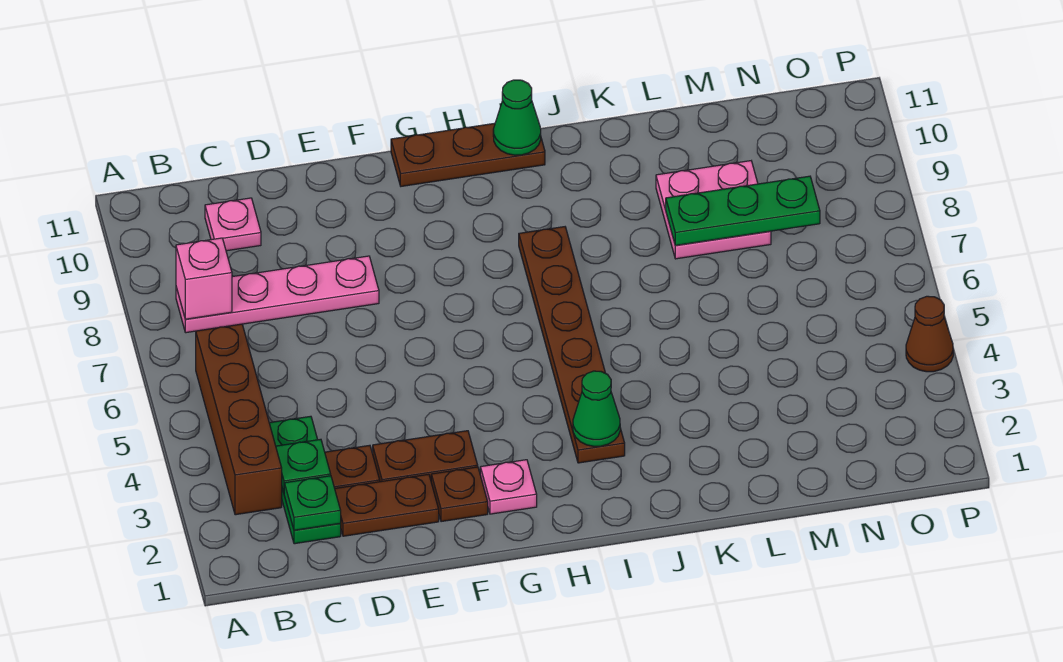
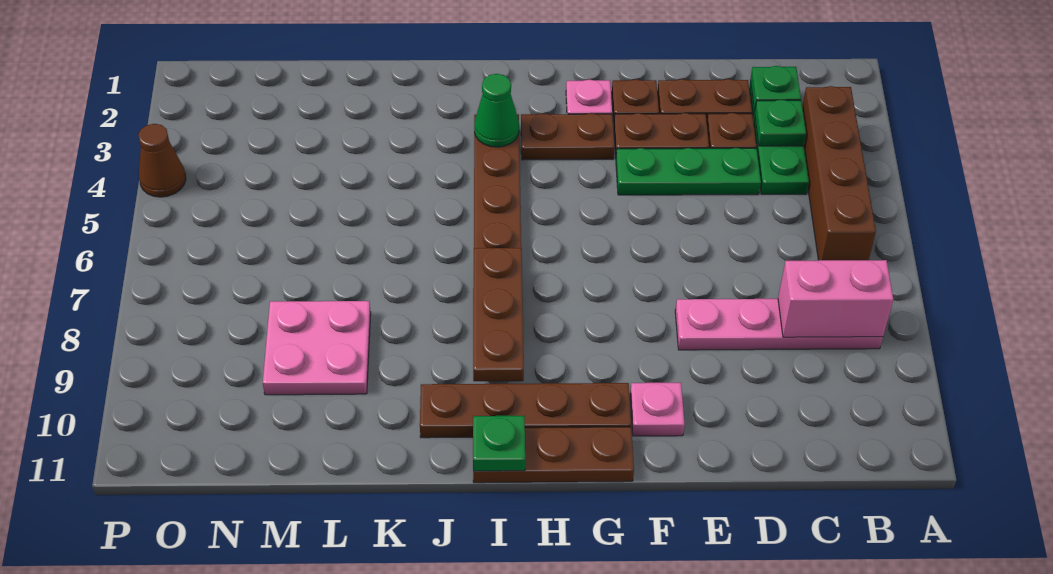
pink brick B8 level 2 -> pink brick B8:C8 level 2
pink plate C10 level 1 -> pink plate F10 level 1
none -> brown plate G3:H3 level 1
none -> brown plate G10:J10 level 1
none -> brown plate I7:I9 level 2
green cone I11 level 2 -> green plate I11 level 2
green plate L8:N8 level 2 -> green plate D4:F4 level 1

